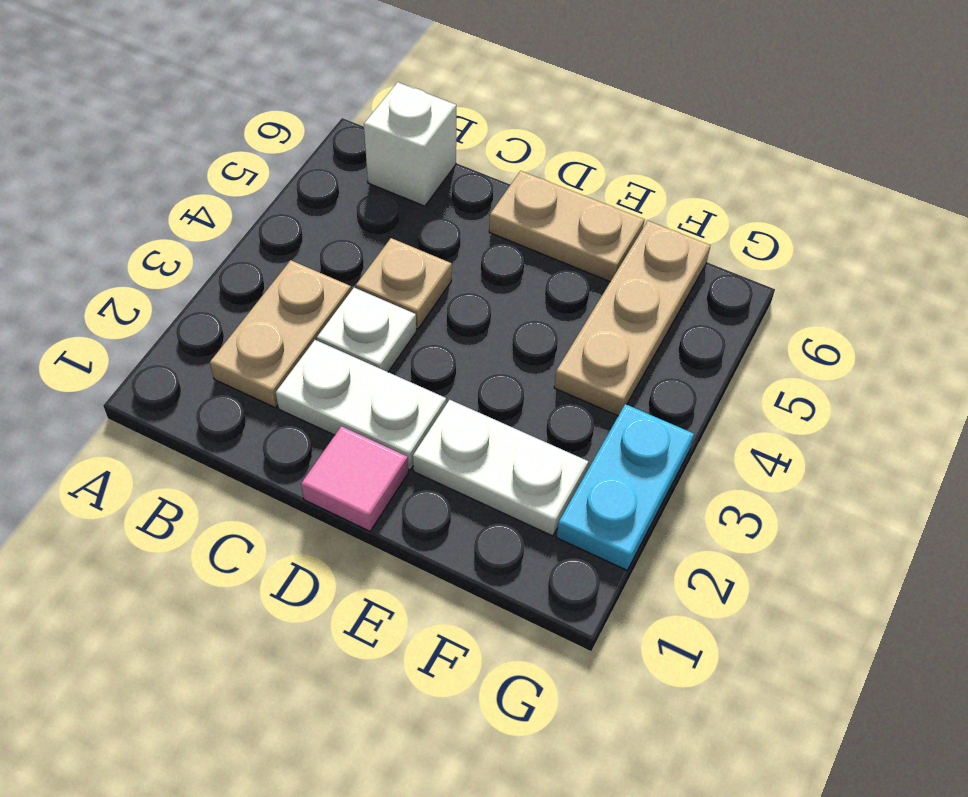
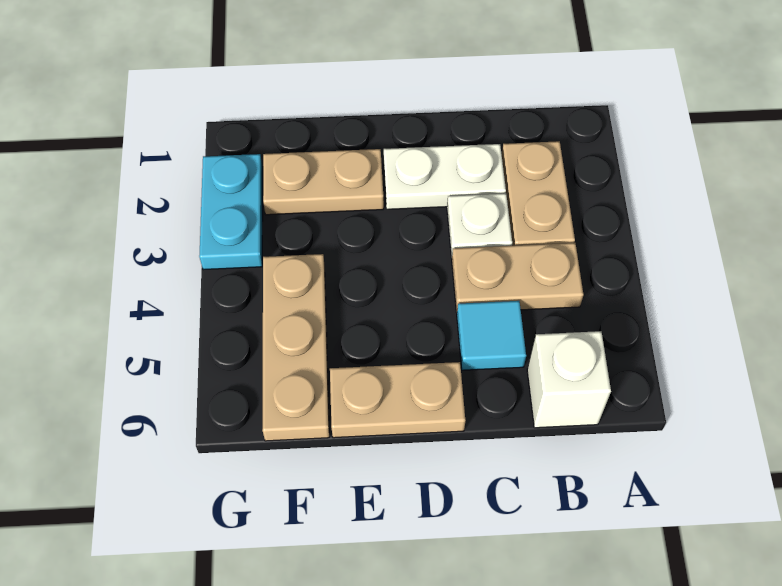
tan plate C4 level 1 -> tan plate B4:C4 level 1
none -> cyan tile C5 level 1
pink tile D1 level 1 -> none
white plate E2:F2 level 1 -> tan plate E2:F2 level 1

